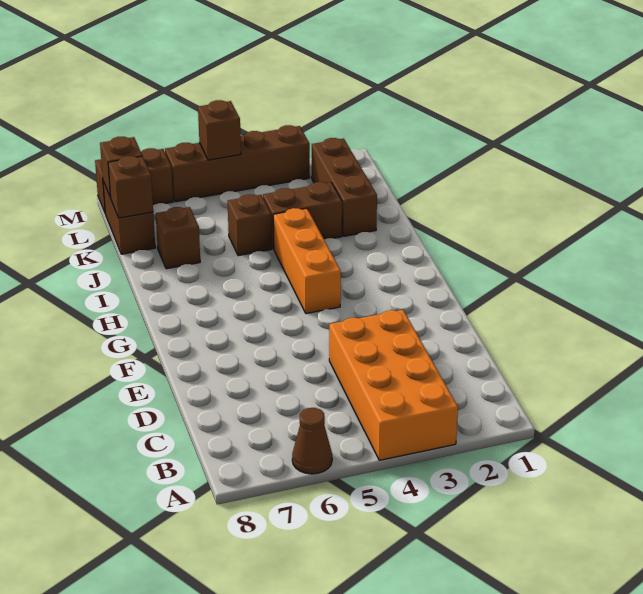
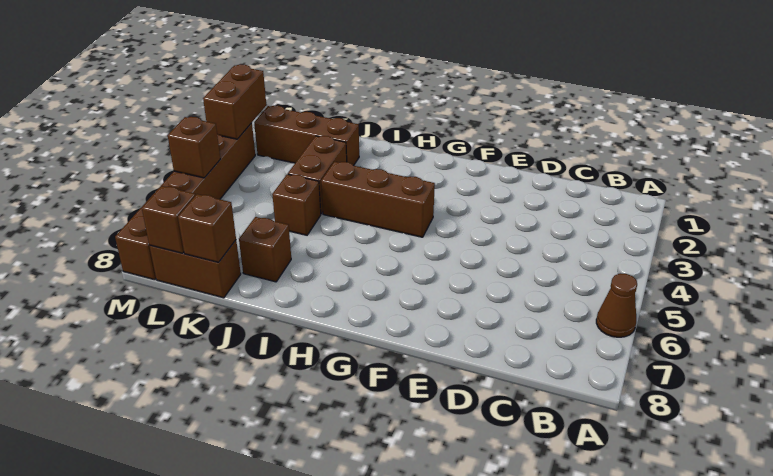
orange brick A3:D4 level 1 -> none
orange brick G4:I4 level 1 -> brown brick G4:I4 level 1
none -> brown brick M2:M3 level 2

